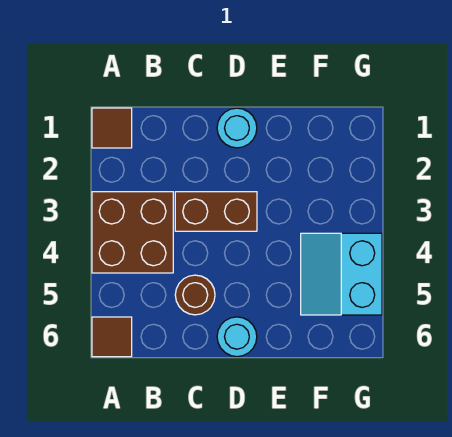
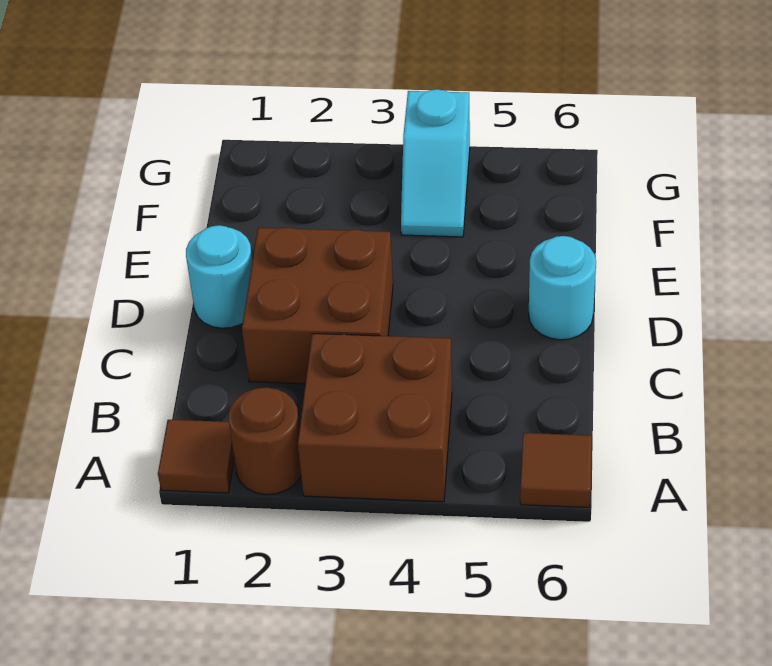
brown brick C3:D3 level 1 -> brown brick C2:D3 level 1
brown round brick C5 level 1 -> brown round brick A2 level 1
cyan slope F4:G5 level 1 top G -> cyan slope F4:G4 level 1 top G

